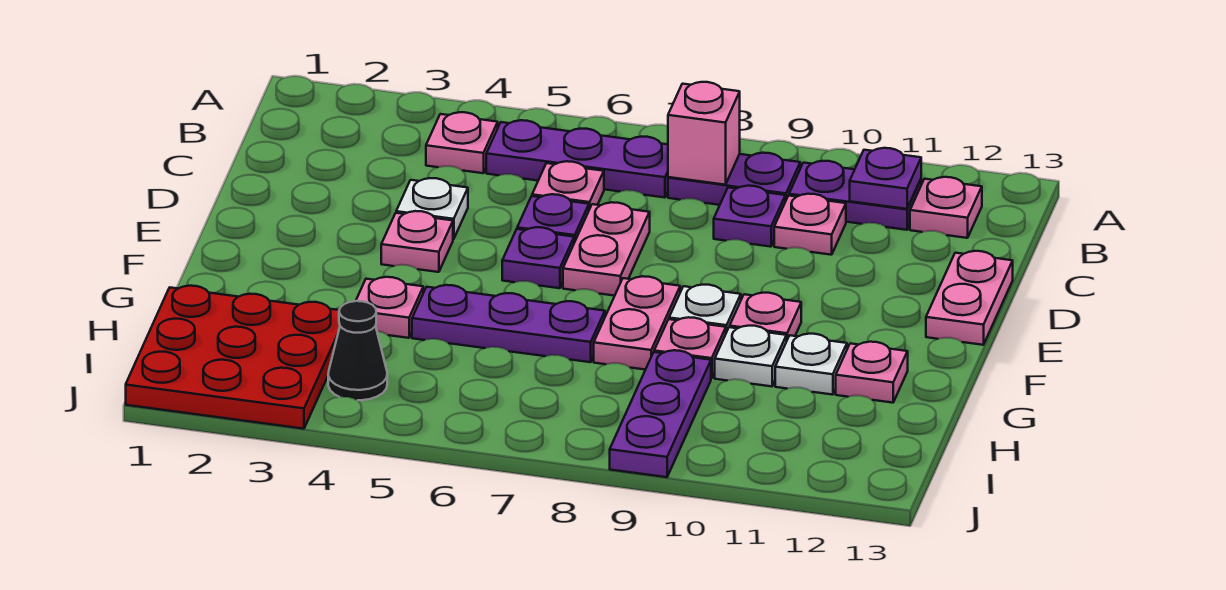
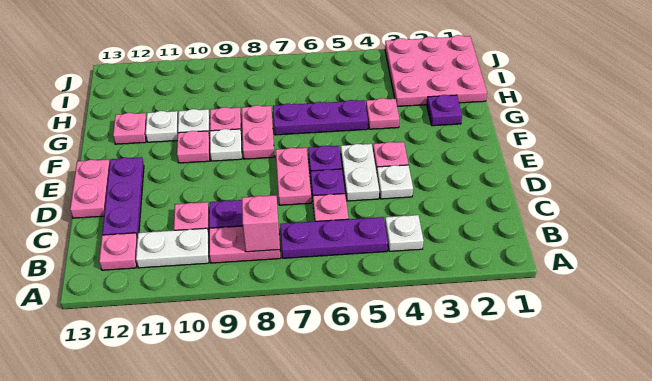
pink plate B4 level 1 -> white plate B4 level 1
purple plate B8:B9 level 1 -> pink plate B8:B9 level 1
purple plate B10:B11 level 1 -> white plate B10:B11 level 1
purple plate B11 level 2 -> purple plate G2 level 1
none -> white plate D5:E5 level 1
red plate H1:J3 level 1 -> pink plate H1:J3 level 1
purple plate H9:J9 level 1 -> purple plate C12:E12 level 1
black cone I4 level 1 -> none

